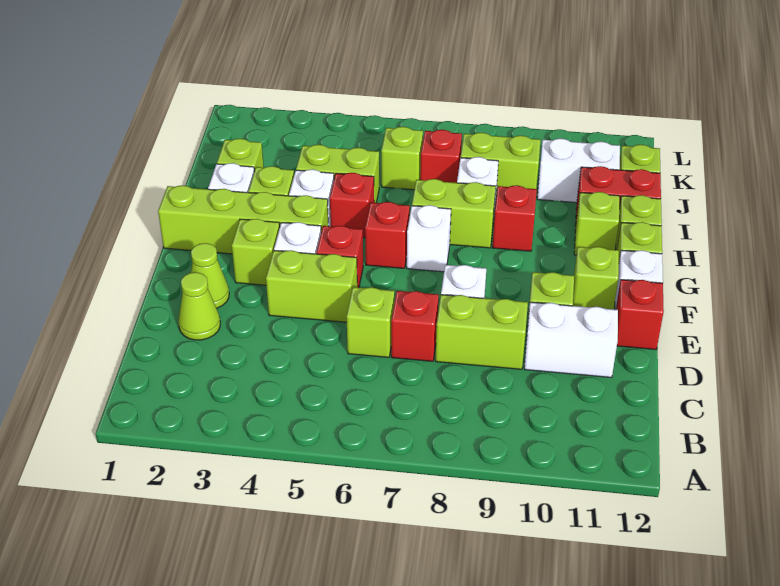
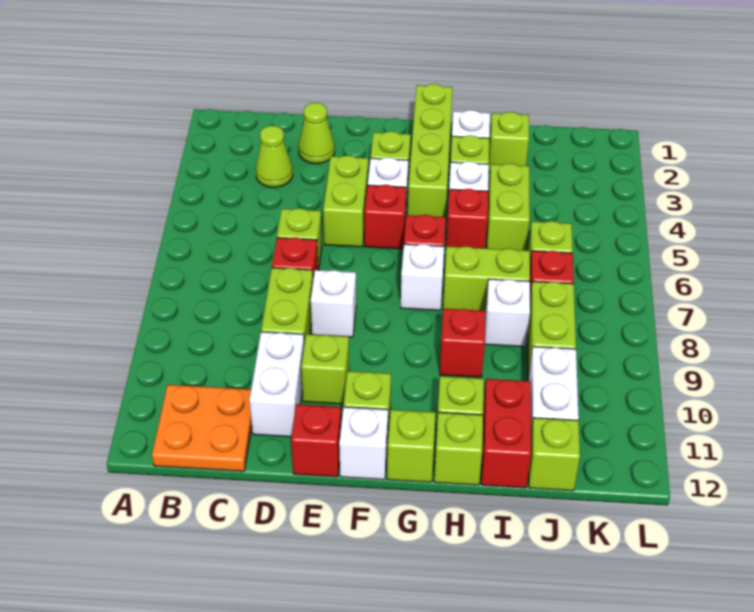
none -> orange plate B11:C12 level 1
lime cone E2 level 1 -> lime cone C3 level 1
lime brick H7:H8 level 1 -> lime brick H7:I7 level 1

